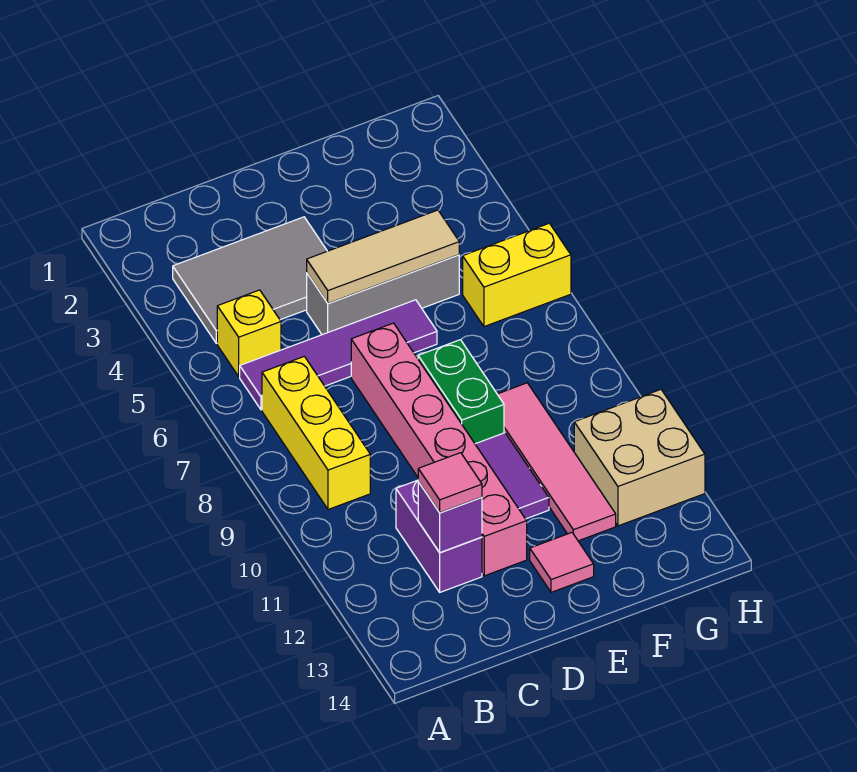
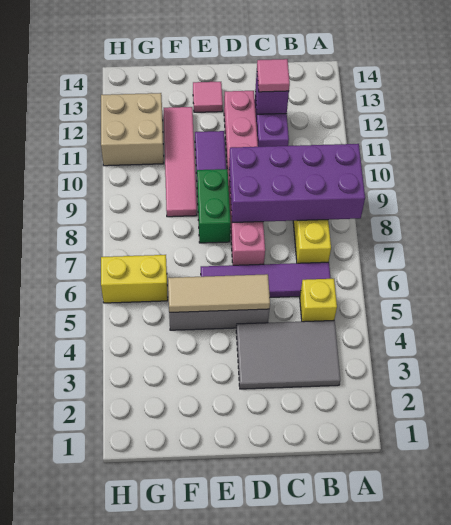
none -> purple brick A8:D9 level 2

